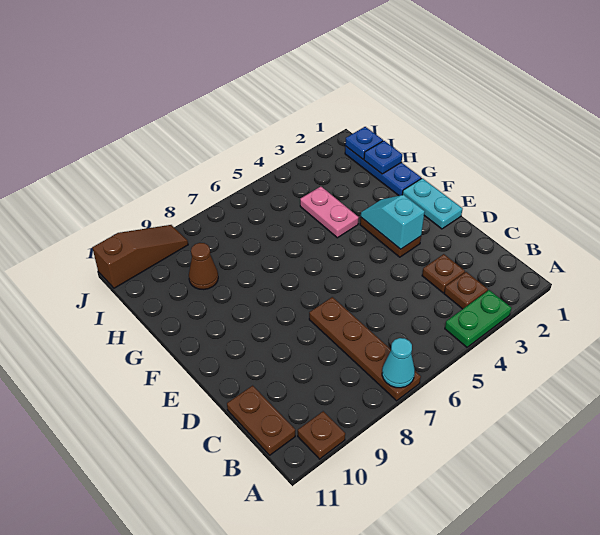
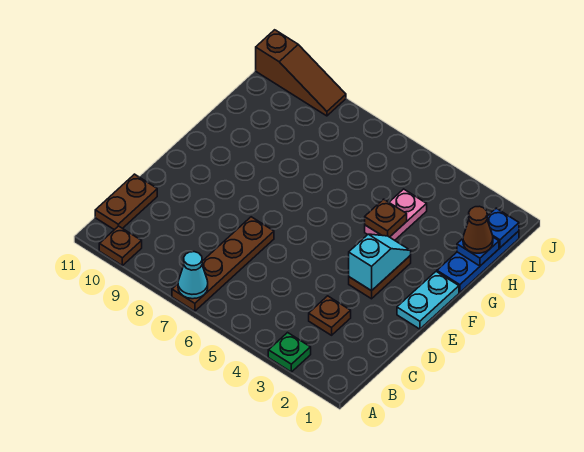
green plate A3:A4 level 1 -> green plate A3 level 1
brown plate B3 level 1 -> brown plate G4 level 2
brown cone H9 level 1 -> brown cone H1 level 3

